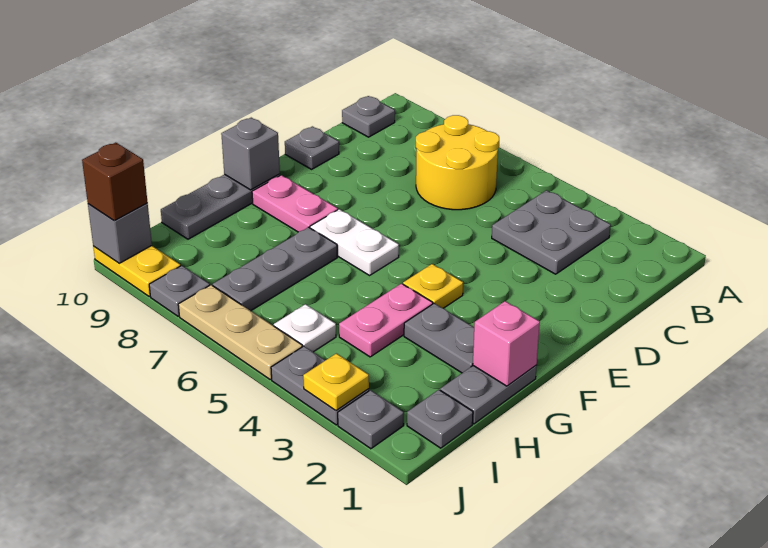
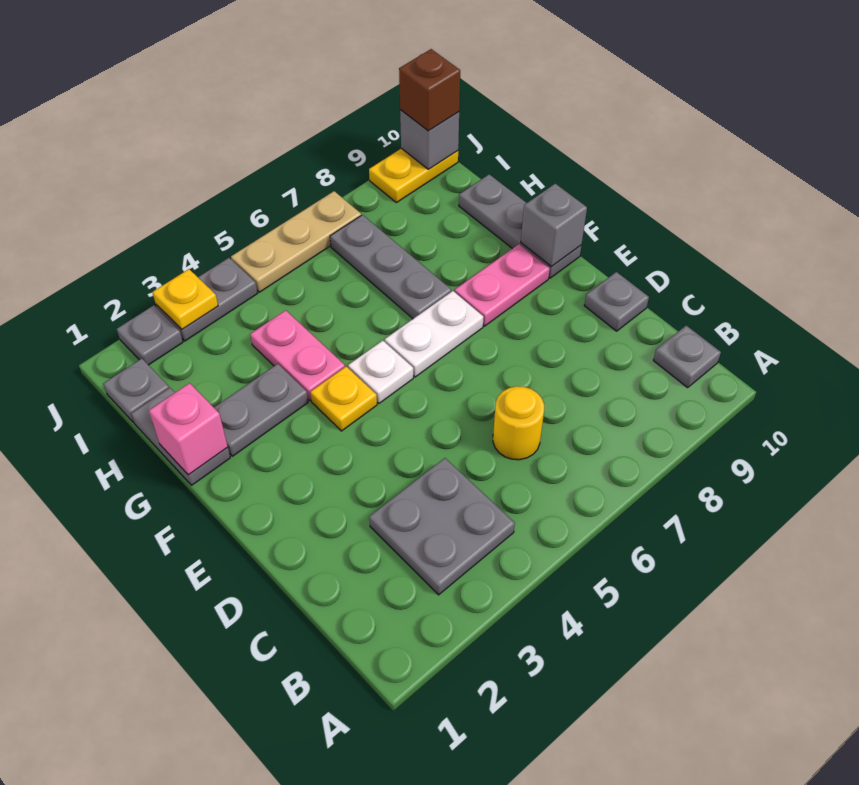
yellow round brick B6:C7 level 1 -> yellow round brick C6 level 1
white plate I5 level 1 -> white plate F5 level 1
grey plate J8 level 1 -> none

